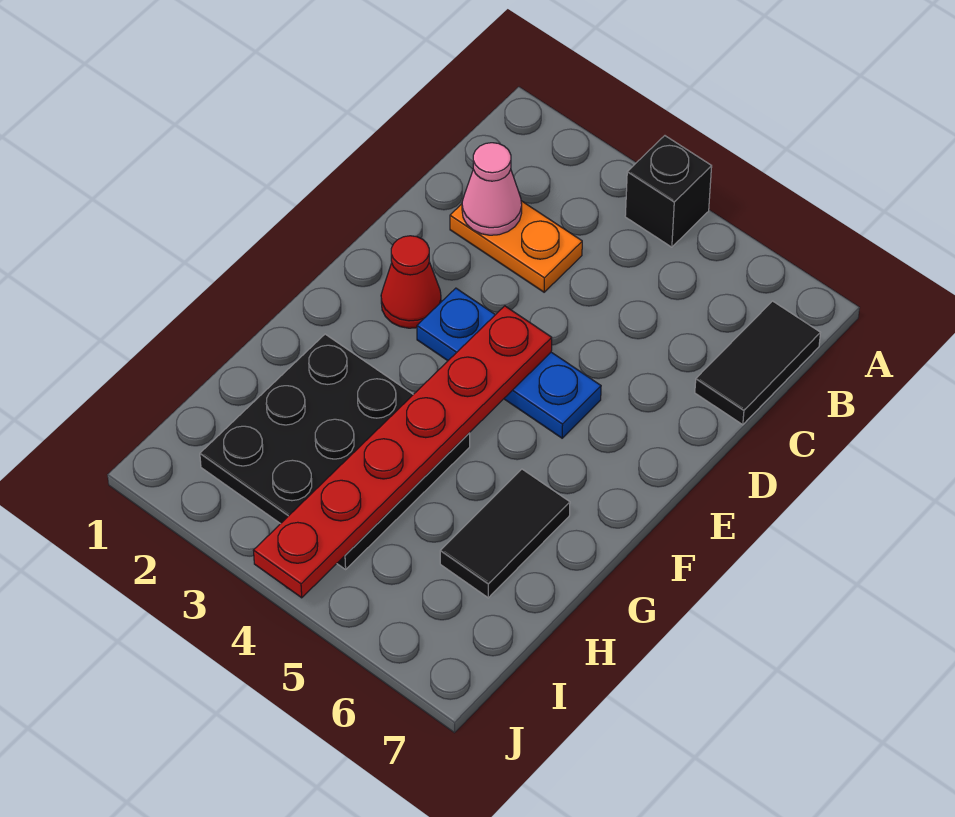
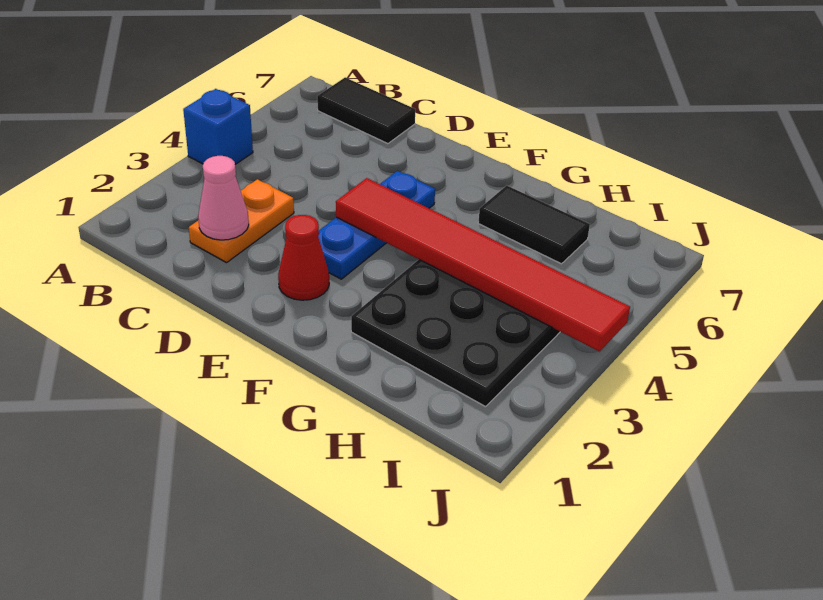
black brick A4 level 1 -> blue brick A4 level 1
red plate E4:J4 level 2 -> red tile E4:J4 level 2

